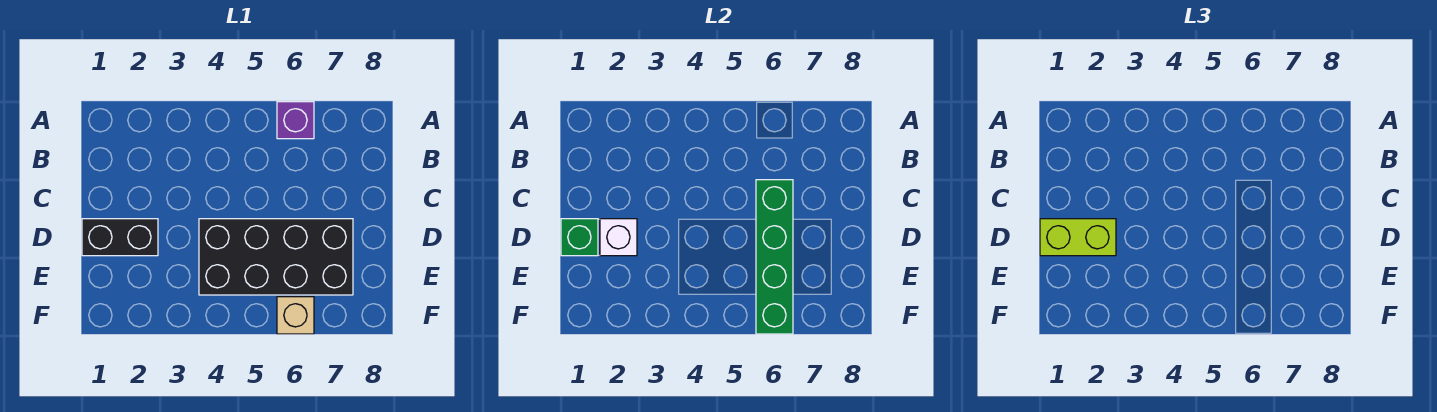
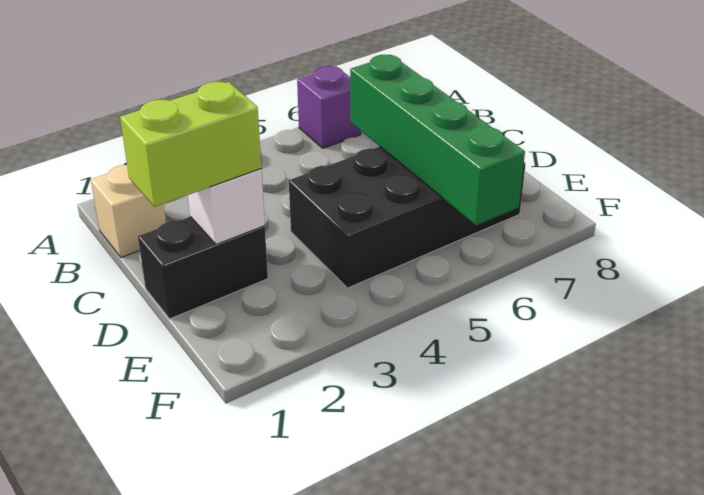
green brick D1 level 2 -> none
tan brick F6 level 1 -> tan brick B1 level 1

